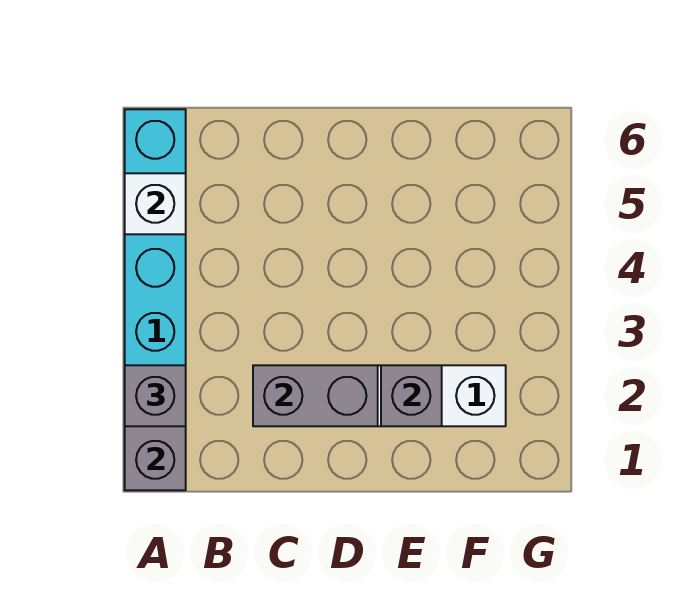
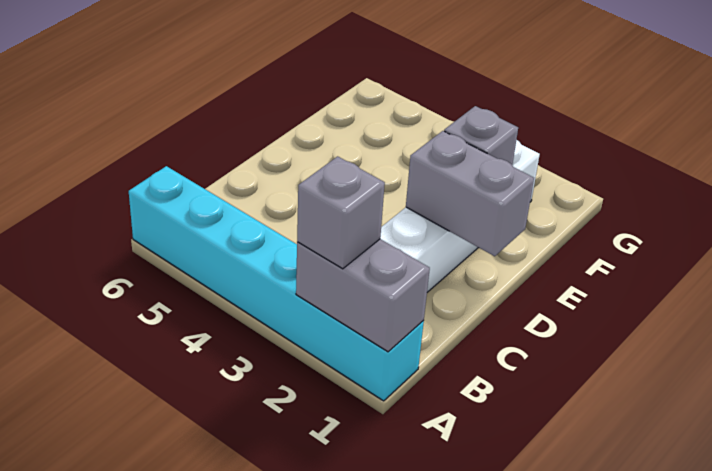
white brick A5 level 2 -> none
grey brick C2:D2 level 2 -> grey brick D1:D2 level 2

